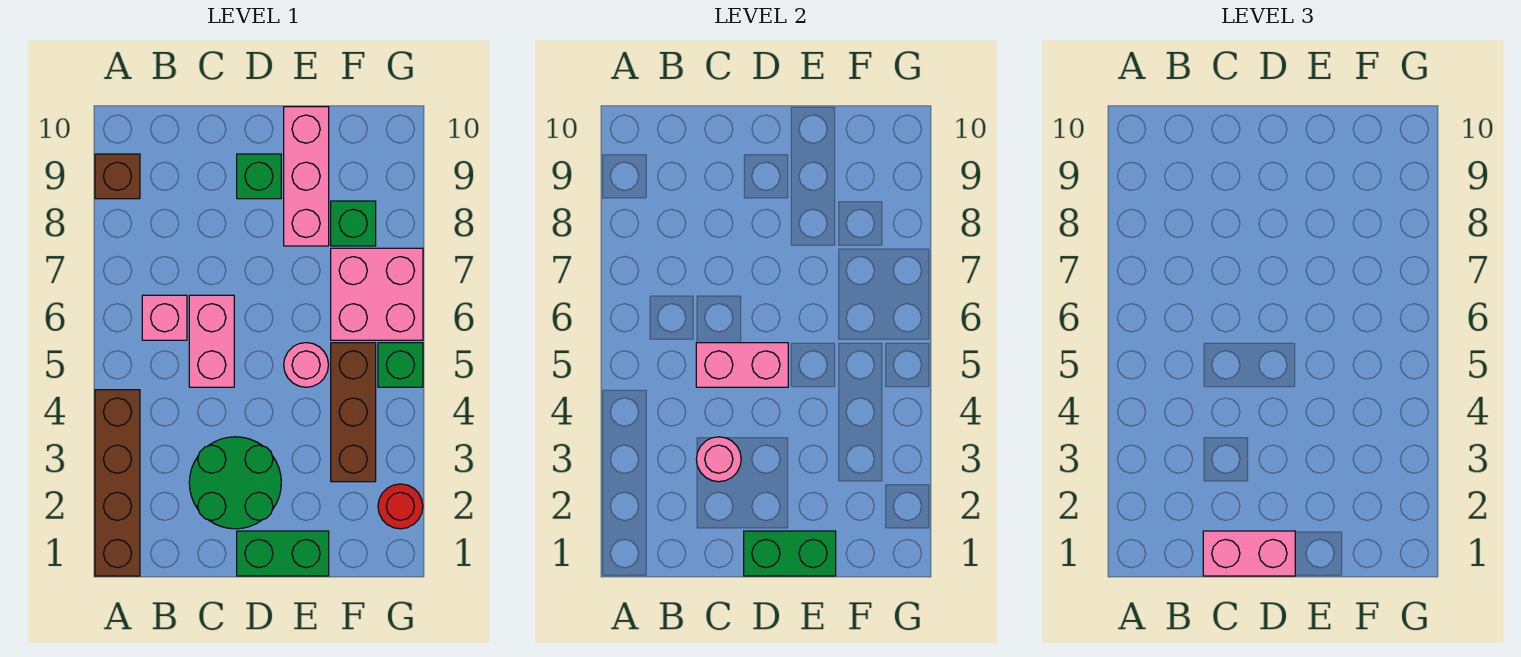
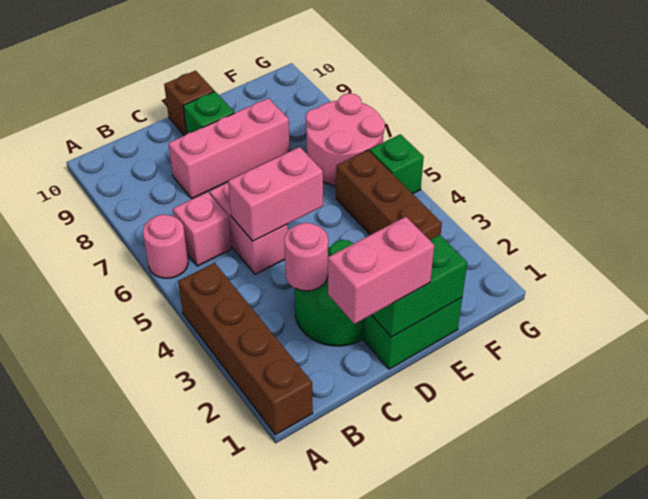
brown brick A9 level 1 -> brown brick D10 level 1
pink round brick E5 level 1 -> pink round brick A6 level 1
pink brick E8:E10 level 1 -> pink brick C8:E8 level 1
pink brick F6:G7 level 1 -> pink round brick F6:G7 level 1
green brick F8 level 1 -> none
red round brick G2 level 1 -> none

